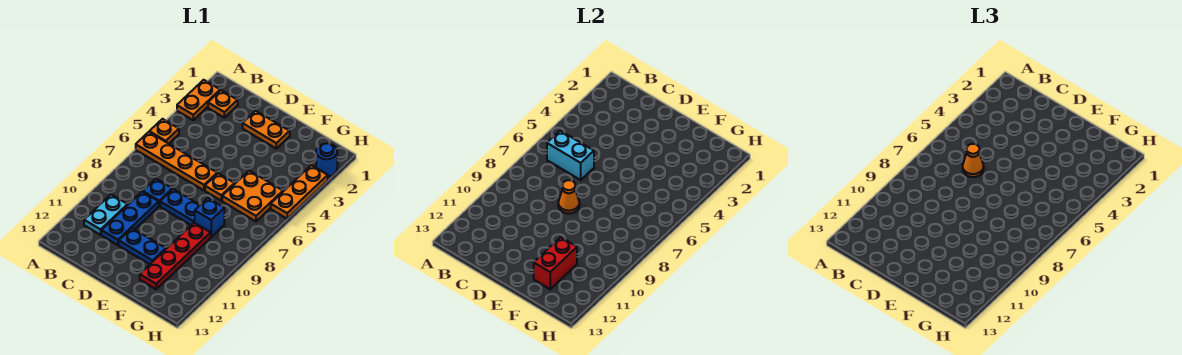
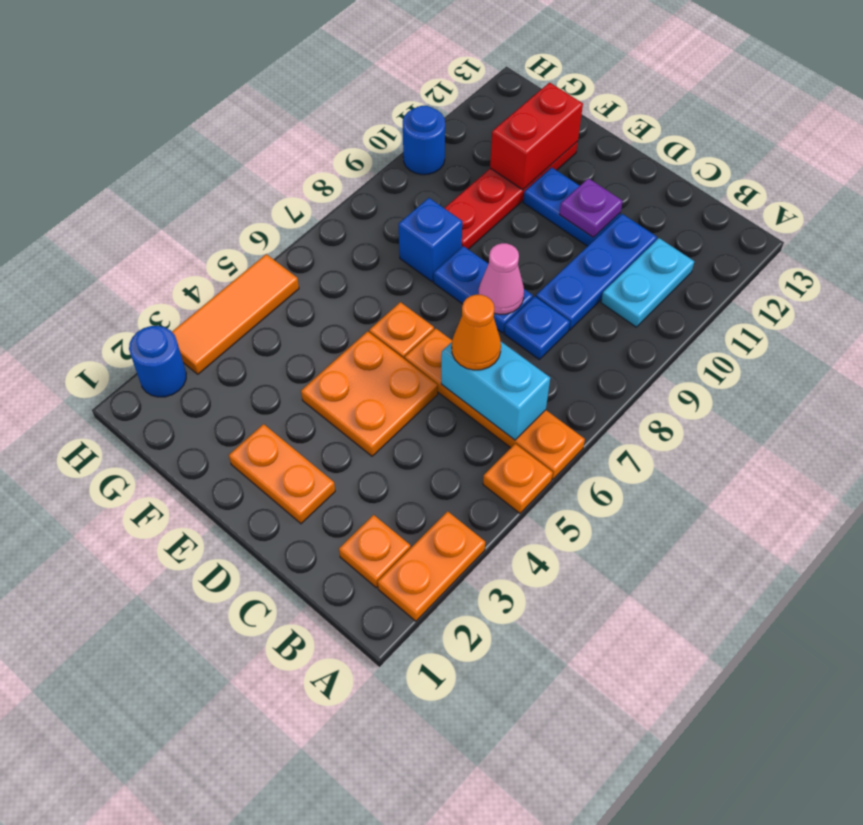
orange cone D8 level 2 -> pink cone D8 level 2
none -> purple plate D11 level 2
orange plate F5:G6 level 1 -> orange plate D4:E5 level 1
orange plate H3:H5 level 1 -> orange tile H3:H5 level 1
none -> blue round brick H10 level 1

